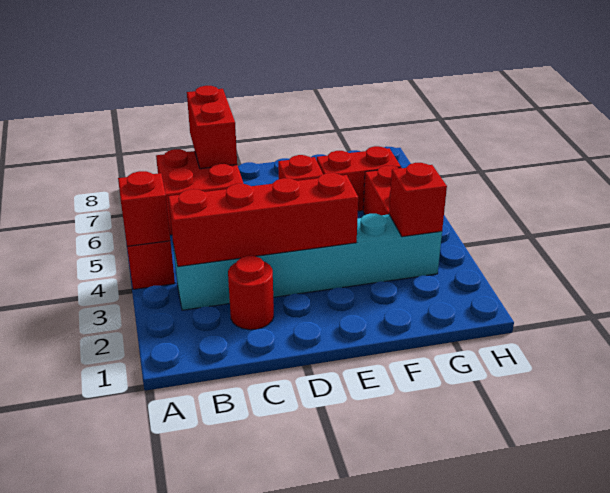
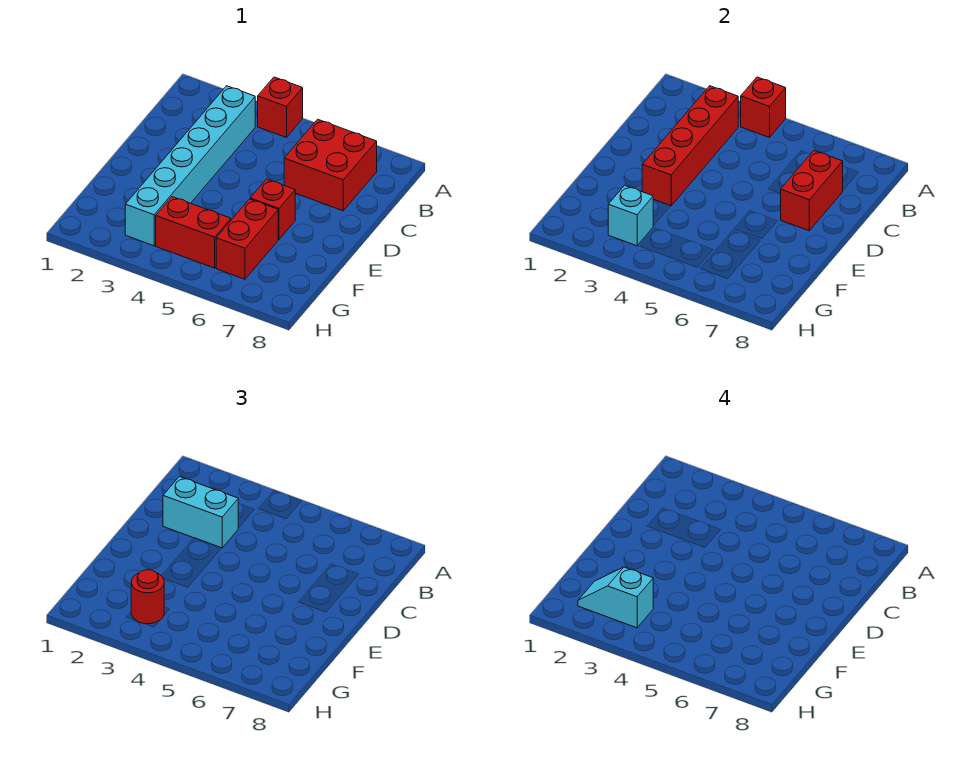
red round brick C2 level 1 -> red round brick G3 level 3
none -> cyan brick C2:C3 level 3
red brick C7:C8 level 2 -> red brick C7:D7 level 2
none -> cyan slope G2:G3 level 4 top 3
red brick G3 level 2 -> cyan brick G3 level 2

